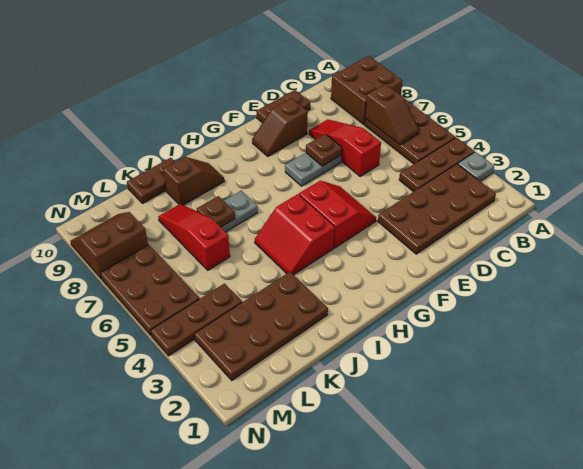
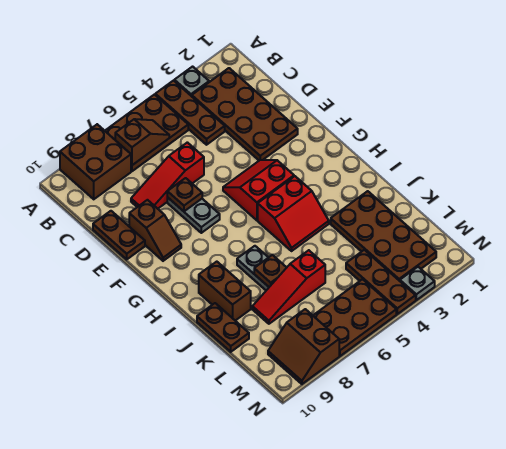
brown slope I9:J9 level 1 top J -> brown brick I9:J9 level 1
none -> grey plate N3 level 1

